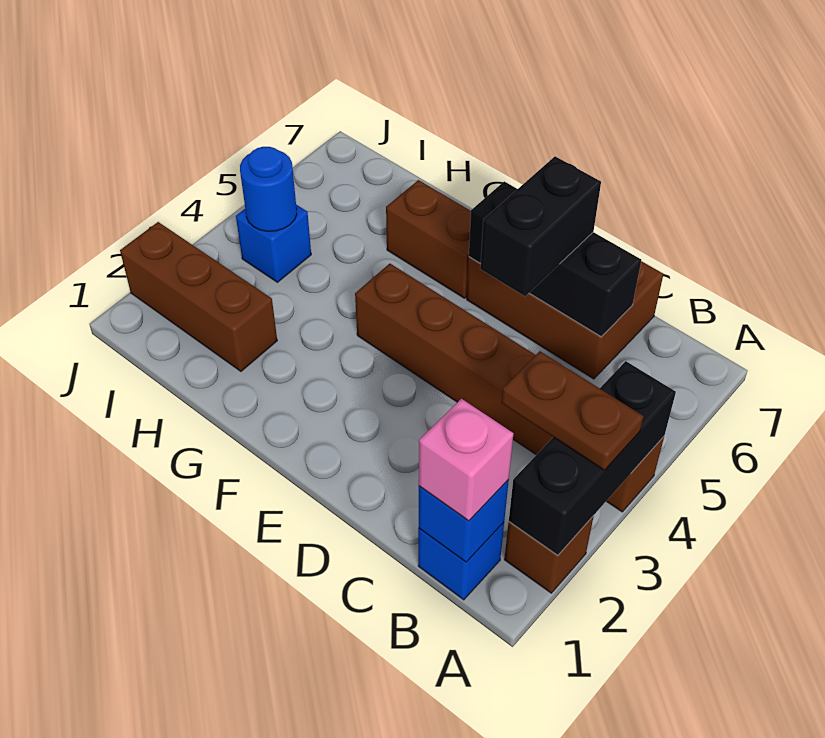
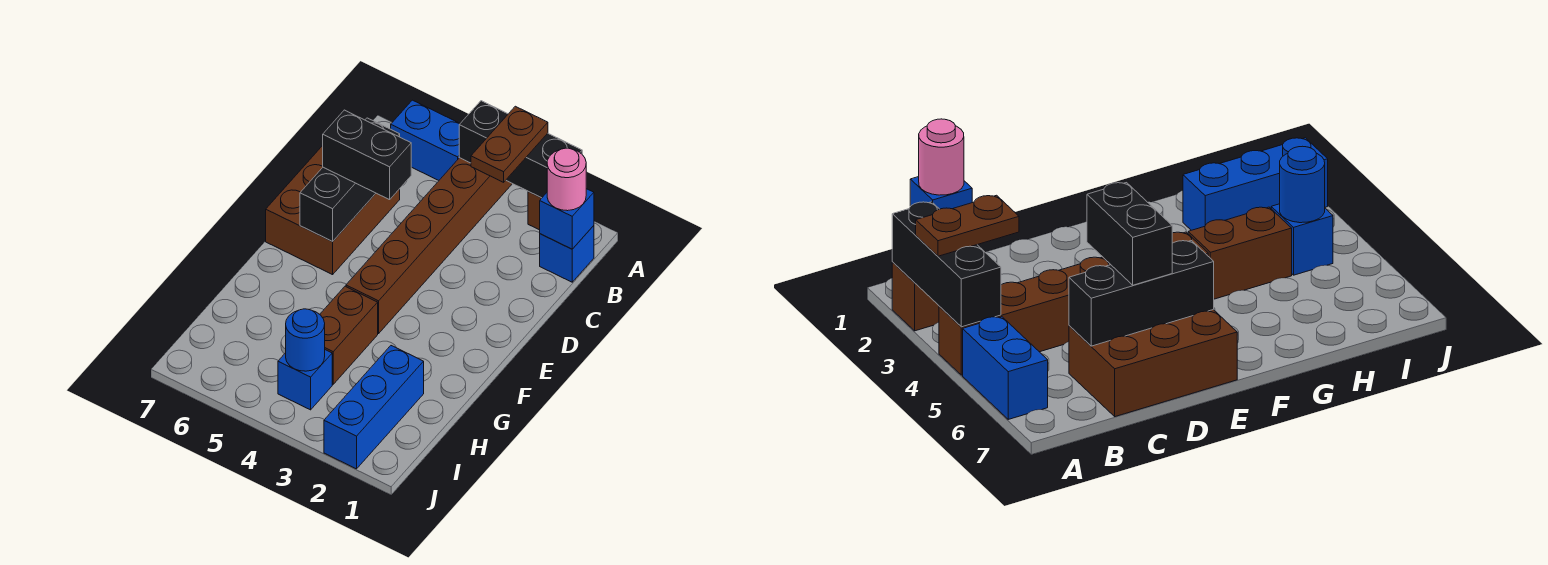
none -> blue brick A5:A6 level 1
pink brick B1 level 3 -> pink round brick B1 level 3
brown brick F6:G6 level 1 -> brown brick G4:H4 level 1
brown brick H2:J2 level 1 -> blue brick H2:J2 level 1

